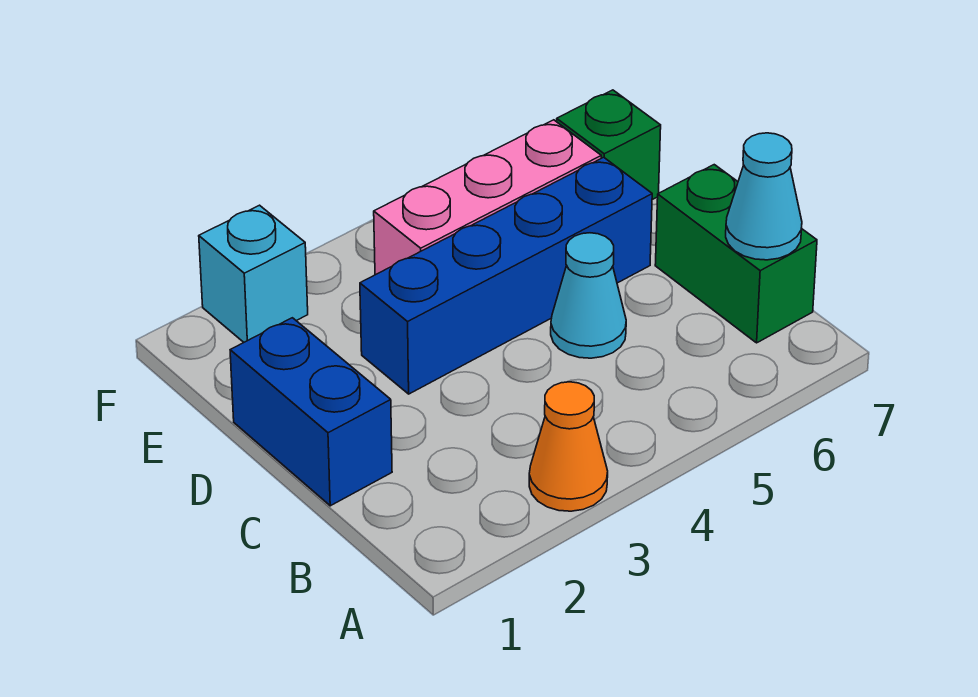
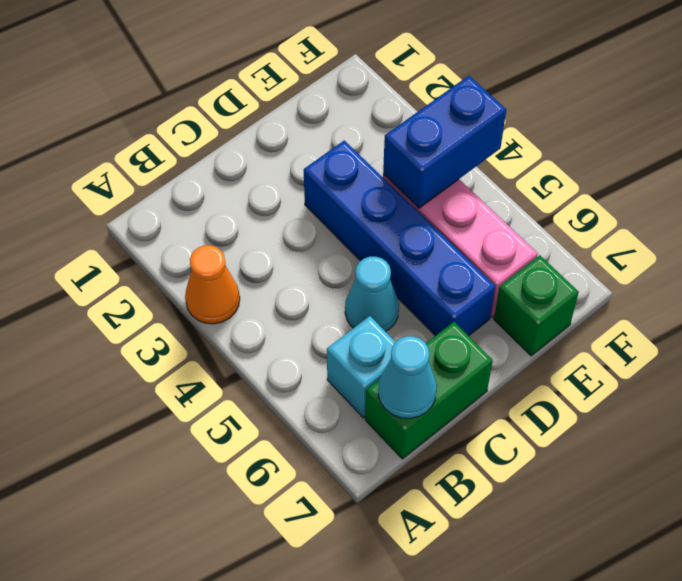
blue brick C1:D1 level 1 -> blue brick E4:F4 level 2
cyan brick F2 level 1 -> cyan brick B6 level 1

